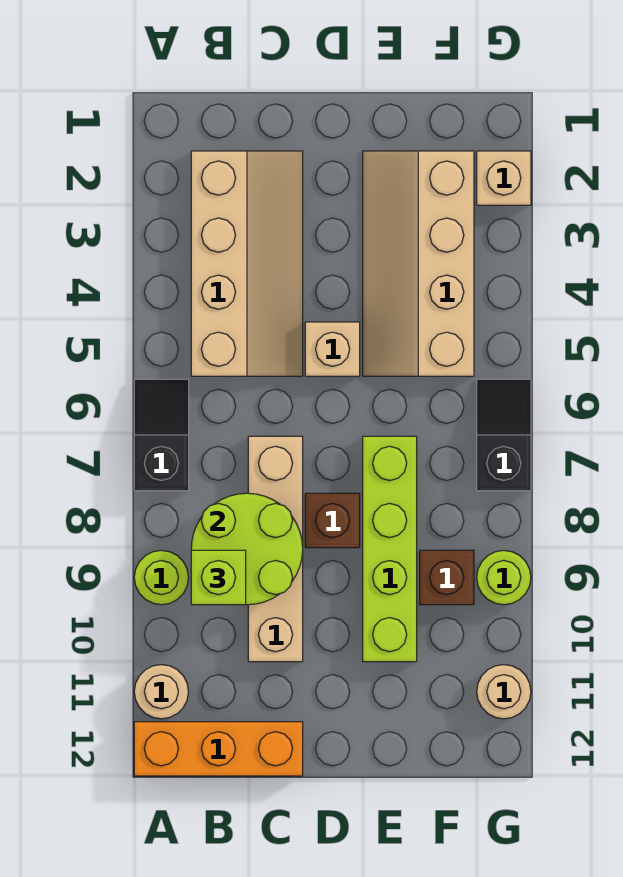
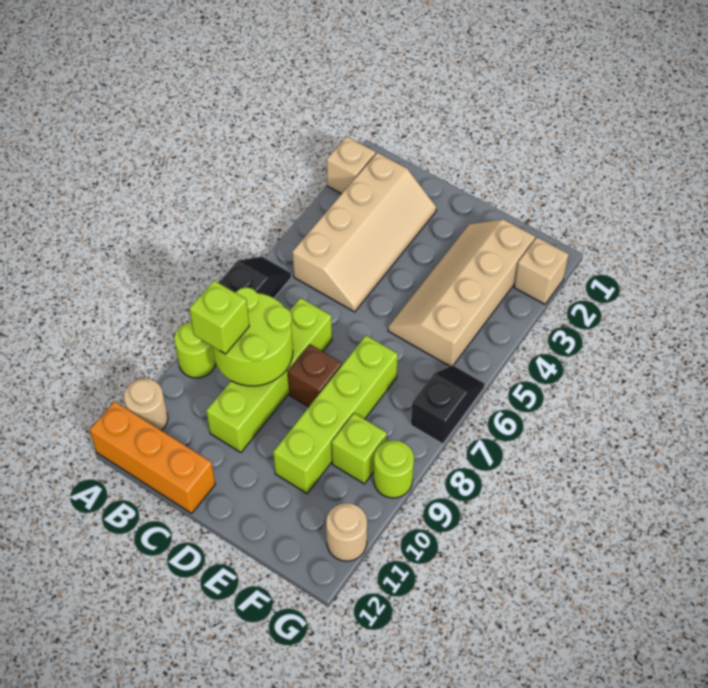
tan brick C7:C10 level 1 -> lime brick C7:C10 level 1
tan brick D5 level 1 -> tan brick A2 level 1
brown brick F9 level 1 -> lime brick F9 level 1

